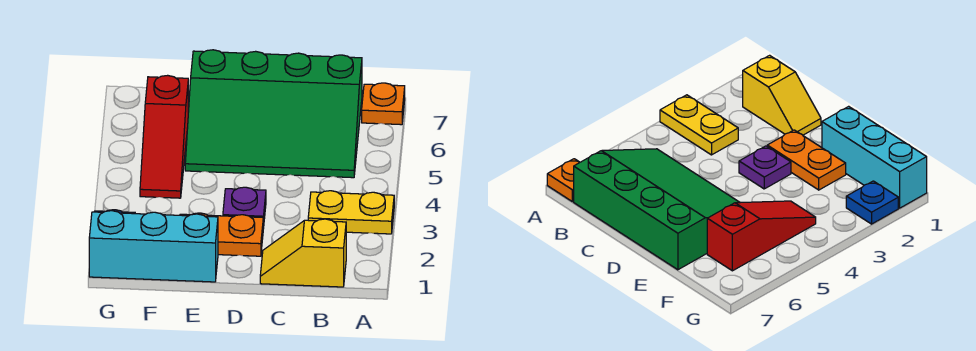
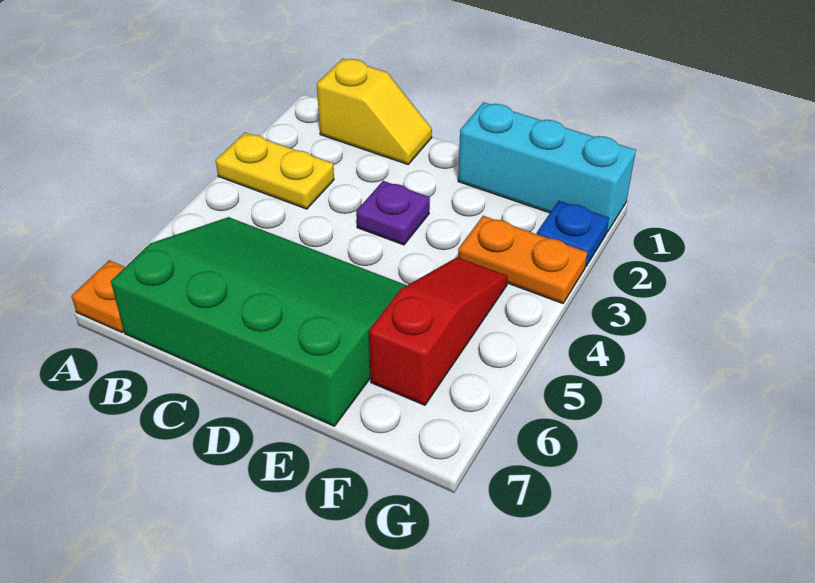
orange plate D2:E2 level 1 -> orange plate F3:G3 level 1

